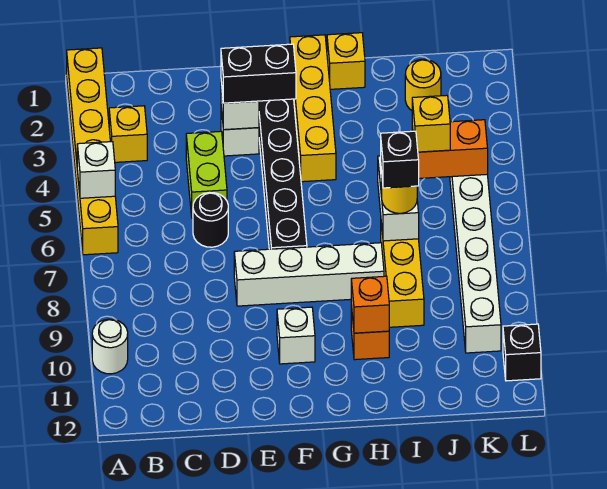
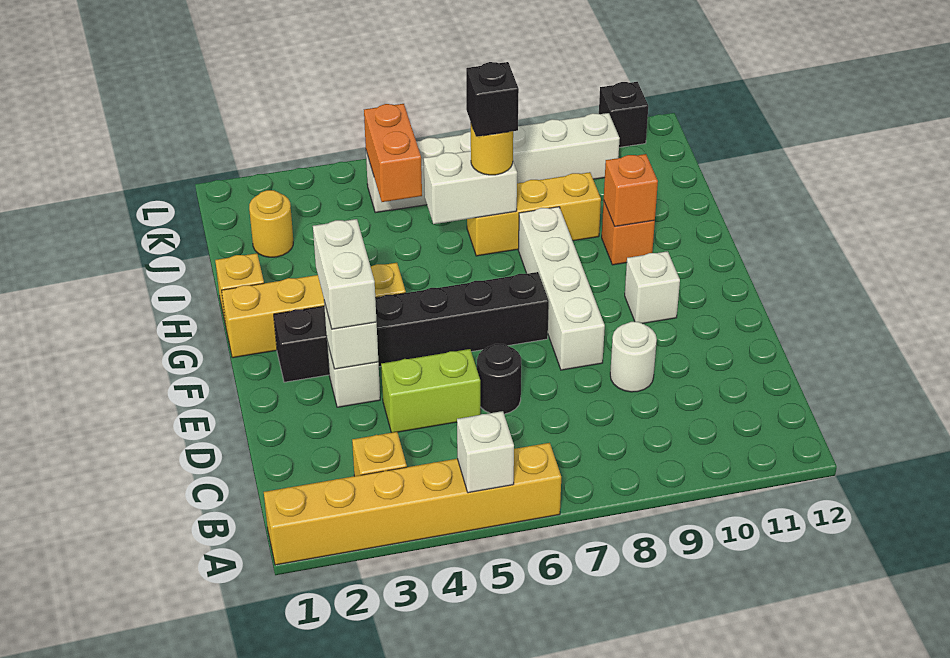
white round brick A10 level 1 -> white round brick D9 level 1
black brick E3:F3 level 3 -> white brick E3:F3 level 3
yellow brick J5 level 3 -> none

